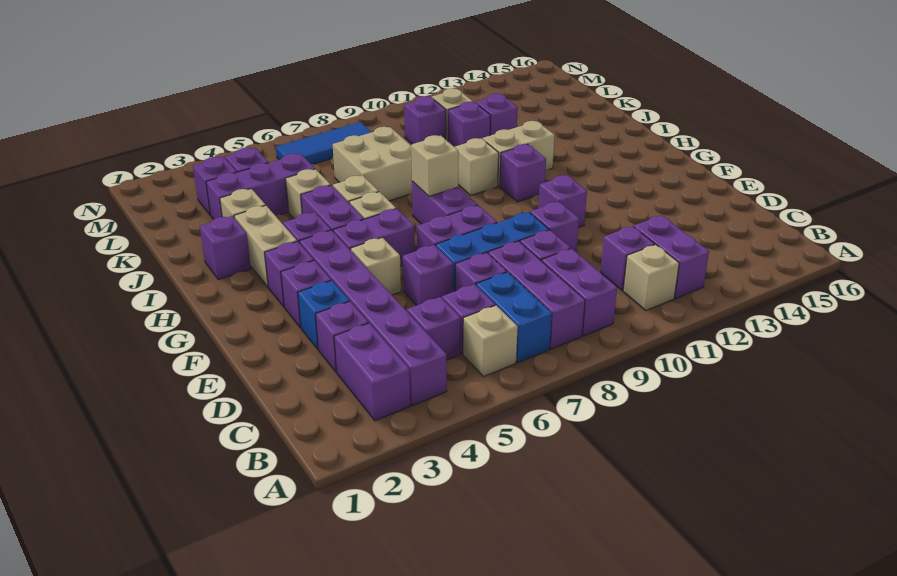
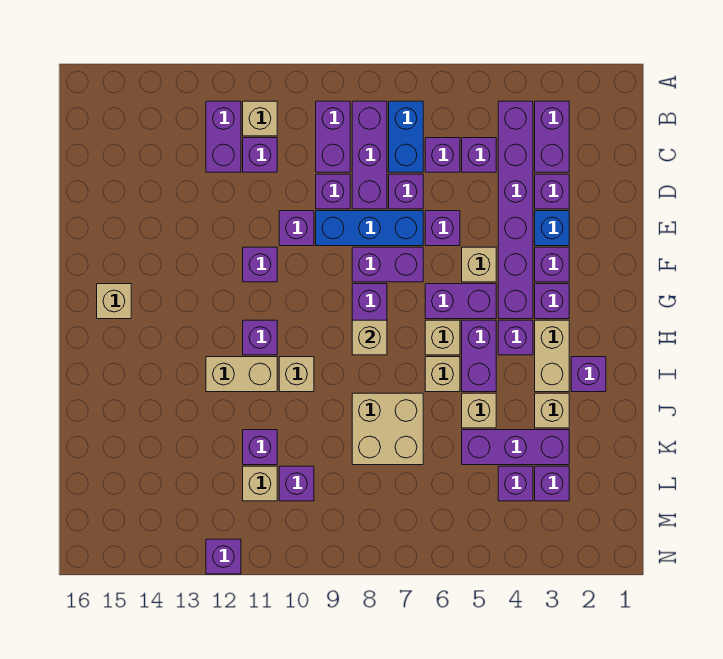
tan brick B6 level 1 -> tan brick G15 level 1
purple brick K12 level 1 -> purple brick N12 level 1
blue tile M6:M8 level 1 -> none

